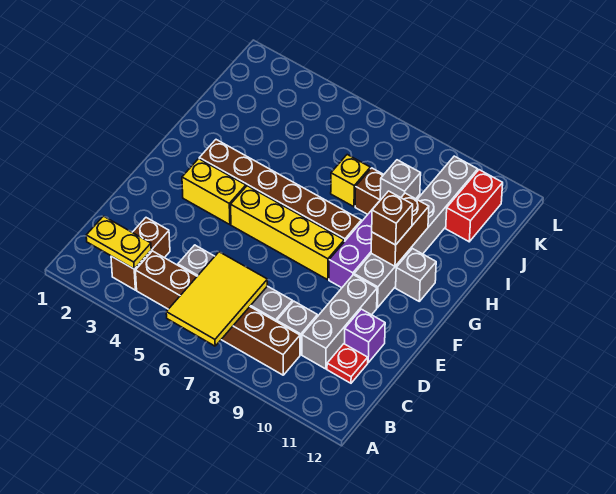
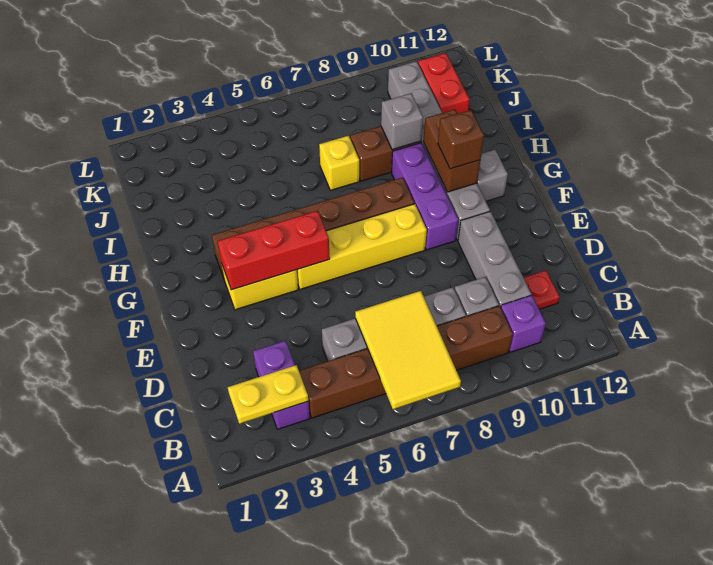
brown brick B3:C3 level 1 -> purple brick B3:C3 level 1
purple brick D11 level 1 -> purple brick B10 level 1
none -> red brick F3:F5 level 2

